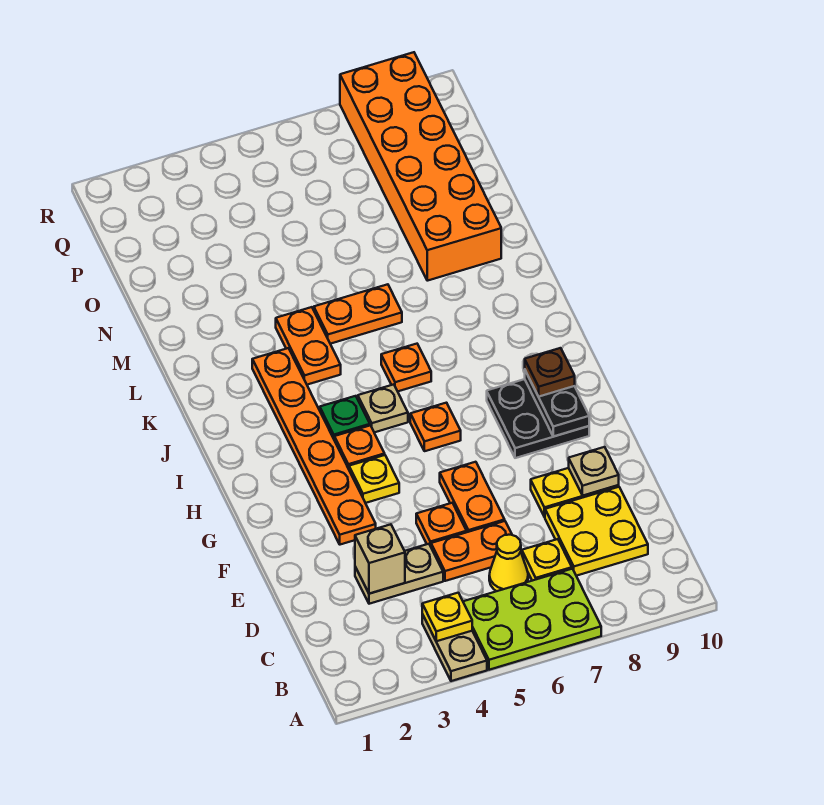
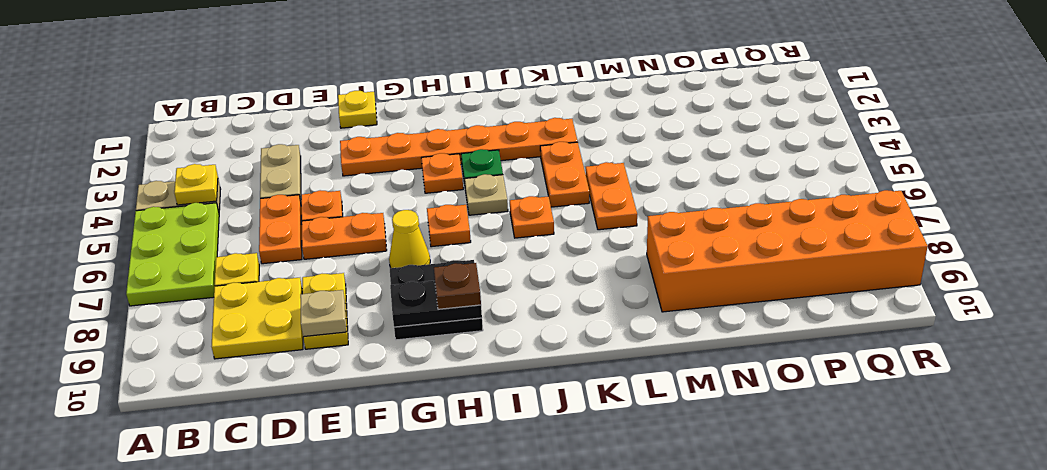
yellow cone C6 level 1 -> yellow cone G7 level 1
tan brick D3 level 2 -> none
yellow plate G4 level 1 -> yellow plate F1 level 1
orange plate K4:L4 level 1 -> orange plate K4:K5 level 1

